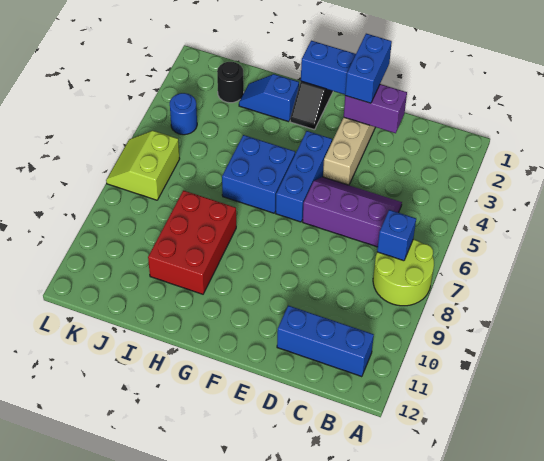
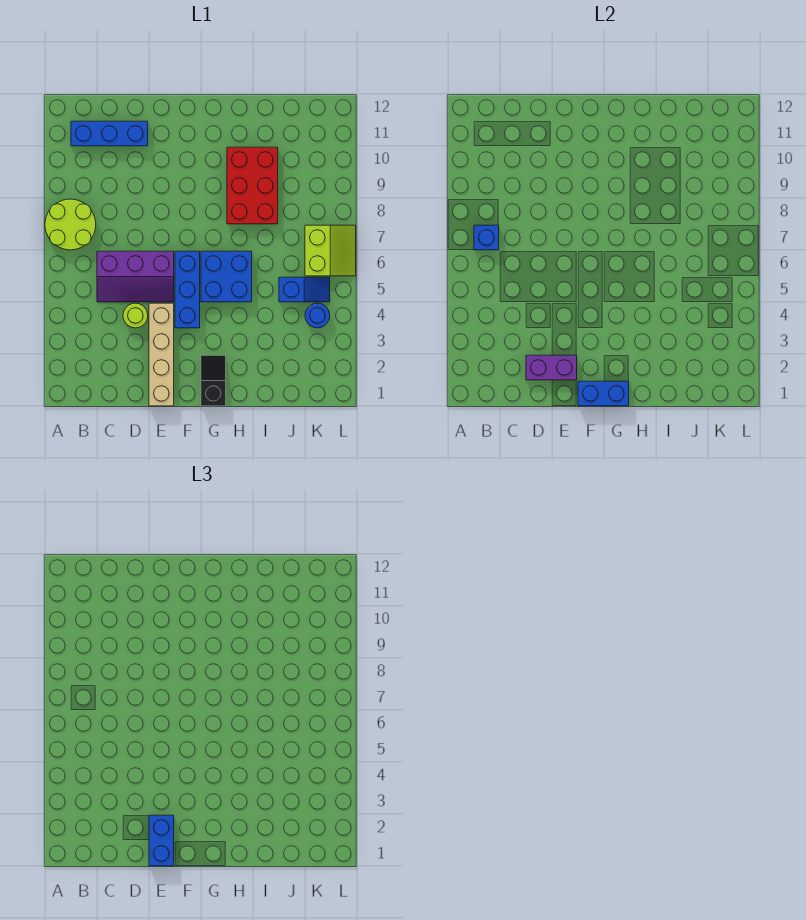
none -> lime round brick D4 level 1
blue slope H2:I2 level 1 top H -> blue slope J5:K5 level 1 top J
black round brick J2 level 1 -> none

